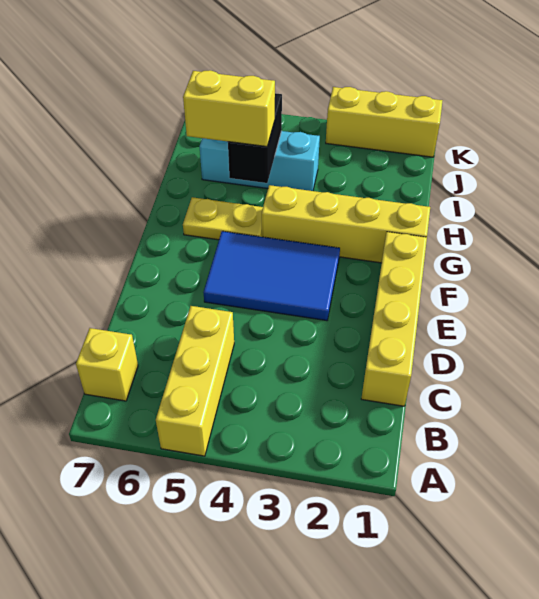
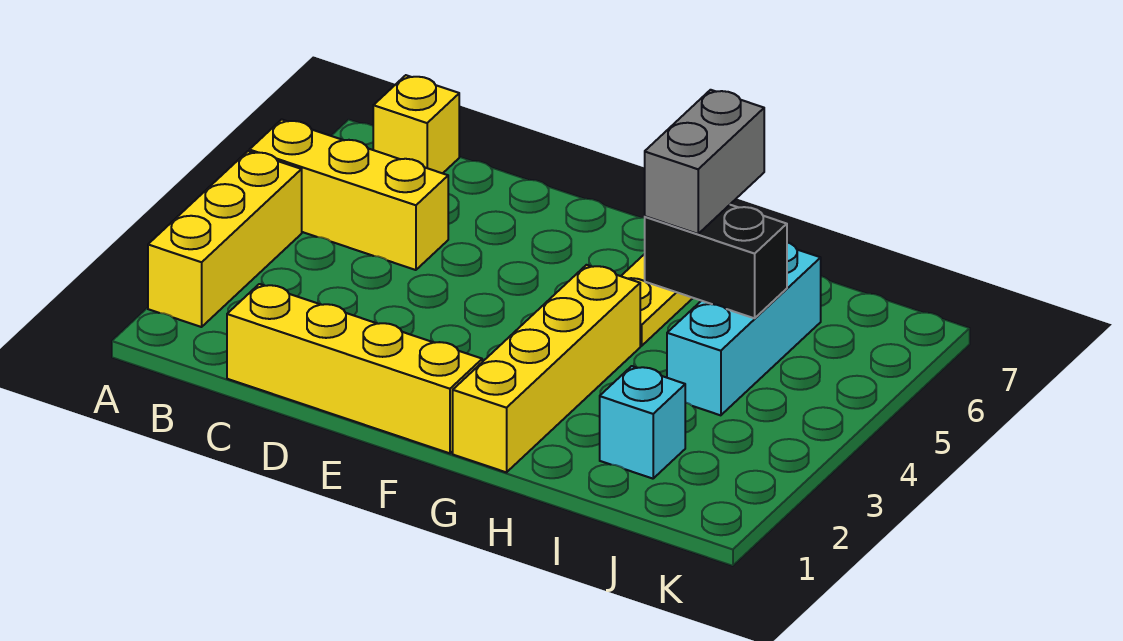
blue tile E3:F5 level 1 -> none
yellow brick H5:H6 level 3 -> grey brick H5:H6 level 3
none -> cyan brick I2 level 1
yellow brick K1:K3 level 1 -> yellow brick A2:A4 level 1

